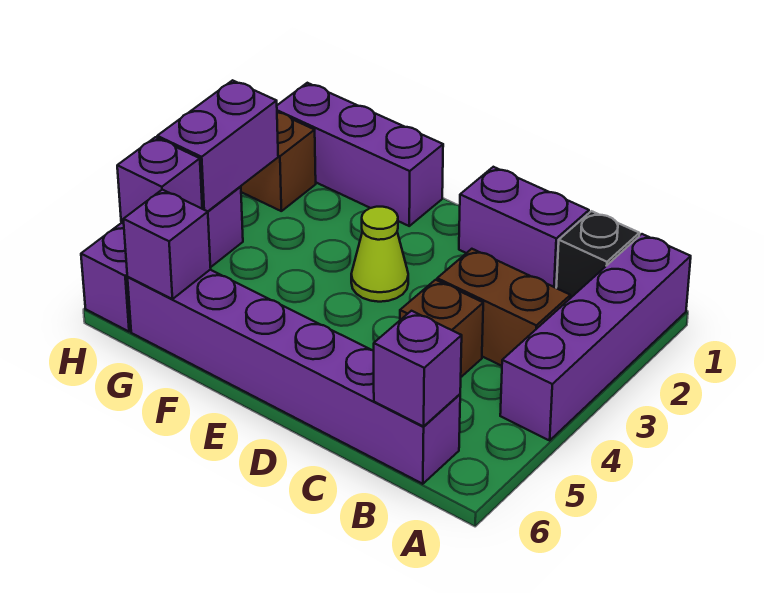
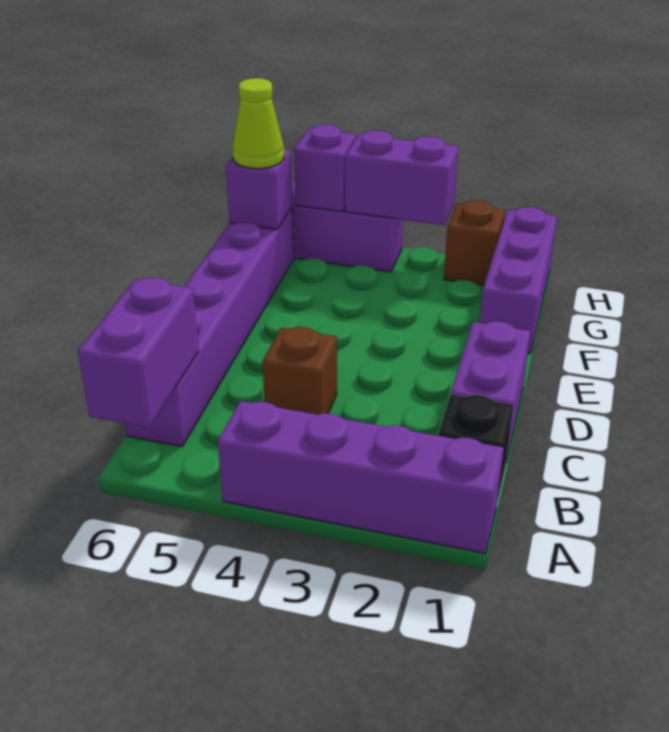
brown brick B3:C3 level 1 -> none
purple brick B6 level 2 -> purple brick A6:B6 level 2
lime cone E3 level 1 -> lime cone G6 level 3

